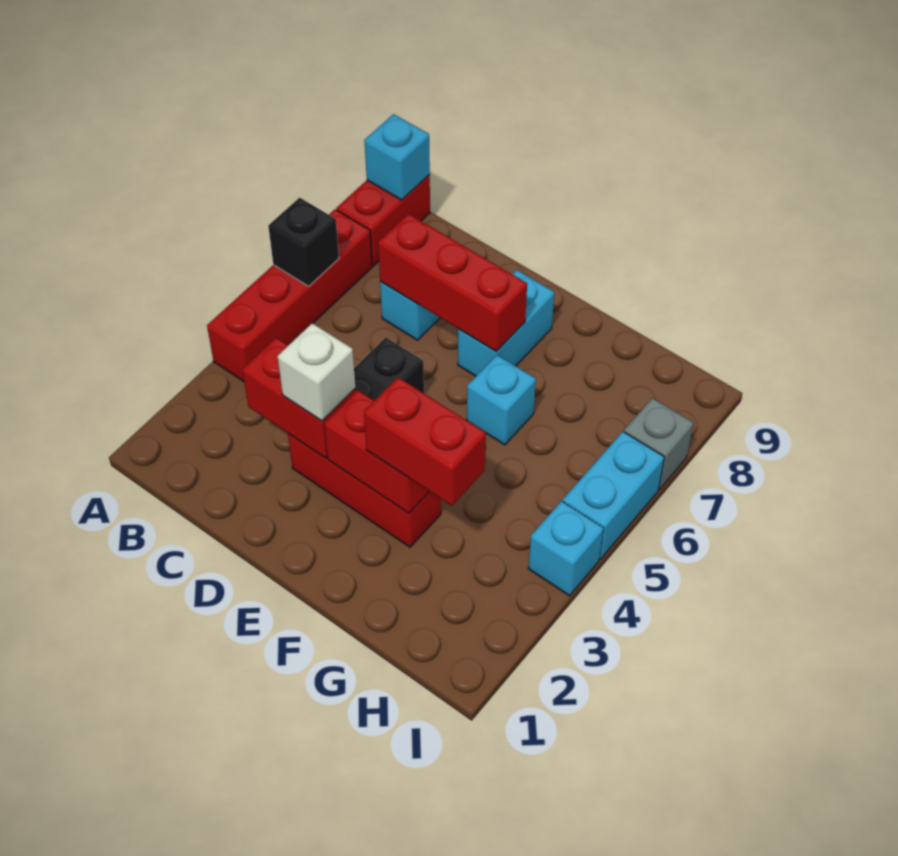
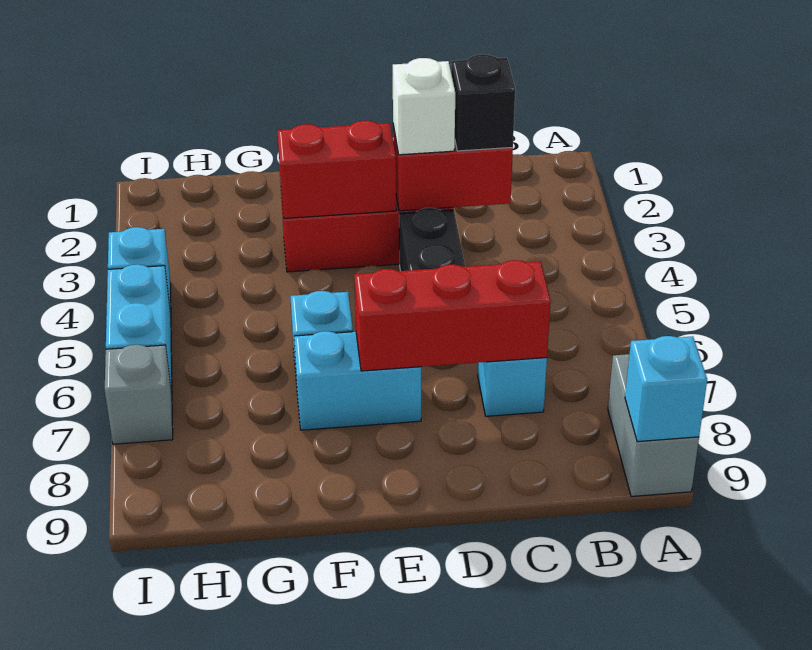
red brick A4:A7 level 1 -> none
black brick A6 level 2 -> black brick C3 level 3
red brick A8:A9 level 1 -> grey brick A8:A9 level 1
cyan brick E7:E8 level 1 -> cyan brick E7:F7 level 1
red brick F3:G3 level 3 -> none

